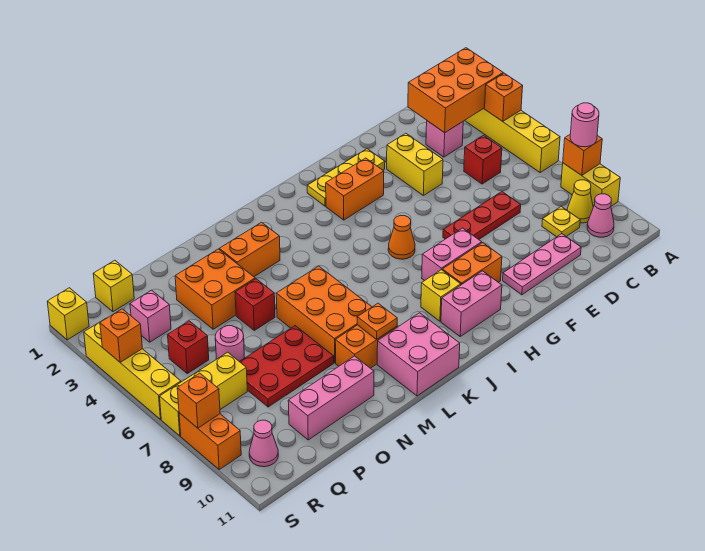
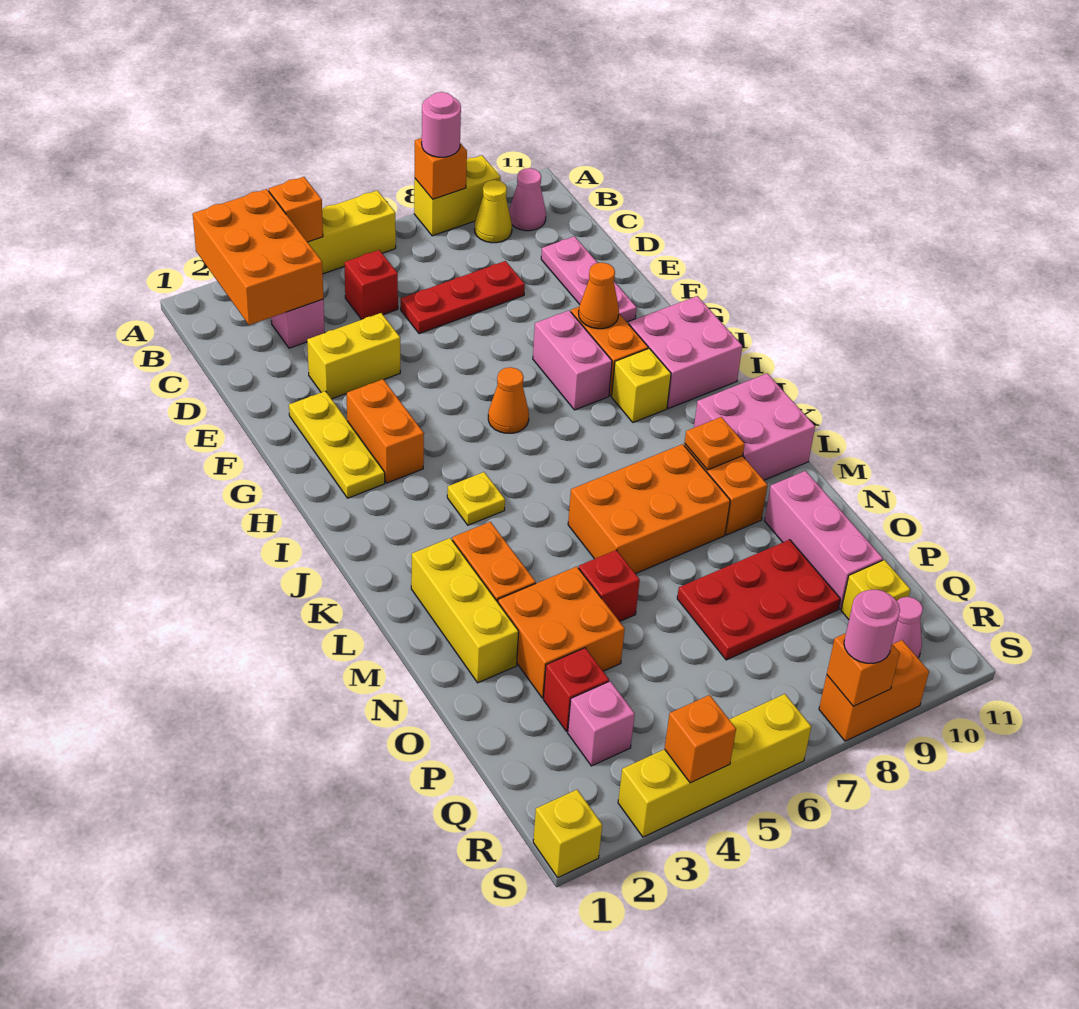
yellow plate C9 level 1 -> yellow plate J4 level 1
red plate D7:F7 level 1 -> red plate D6:D8 level 1
none -> orange cone G9 level 2
pink brick H10:I10 level 1 -> pink brick H10:I11 level 1
red plate N7:P8 level 1 -> red plate O7:P9 level 1
pink round brick P6 level 1 -> pink round brick S8 level 3
yellow brick Q1 level 1 -> yellow brick Q10 level 1
red brick Q5 level 1 -> red brick P3 level 1
yellow brick Q7:S7 level 1 -> yellow brick L2:N2 level 1

